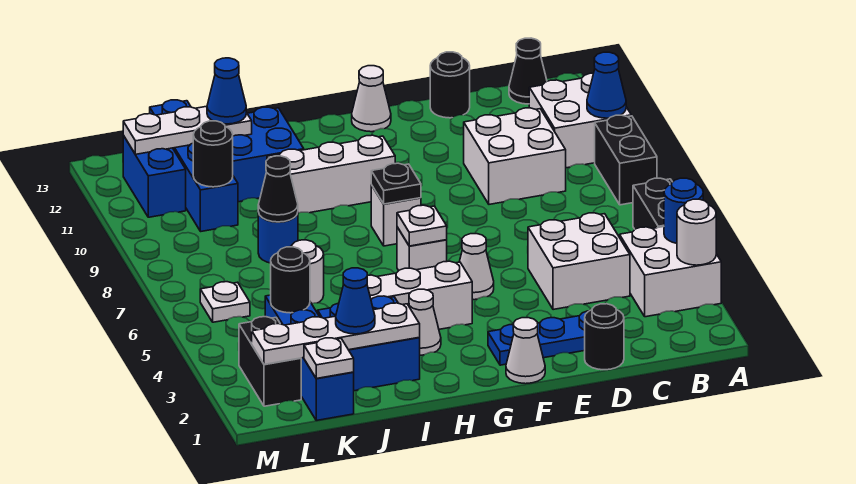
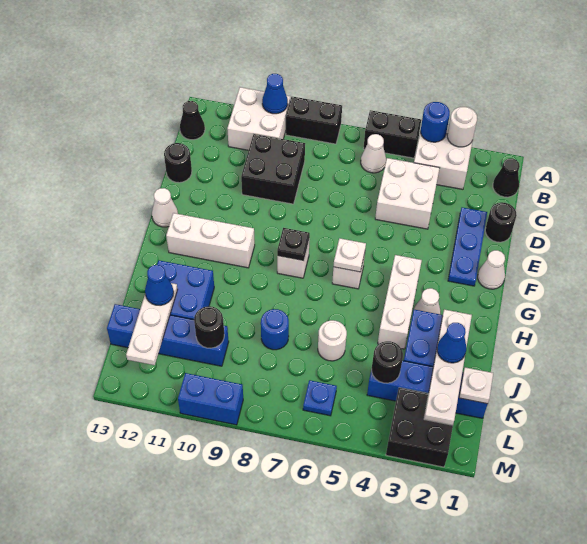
white brick C9:D10 level 1 -> black brick C9:D10 level 1
white cone F5 level 1 -> white cone B6 level 1
white brick G10:I10 level 1 -> white brick G10:G12 level 1
black cone J8 level 2 -> black cone B1 level 1
black brick L2:L3 level 1 -> black brick L2:M3 level 1
white plate L6 level 1 -> blue plate L6 level 1
blue brick L11:L12 level 1 -> blue brick M9:M10 level 1

